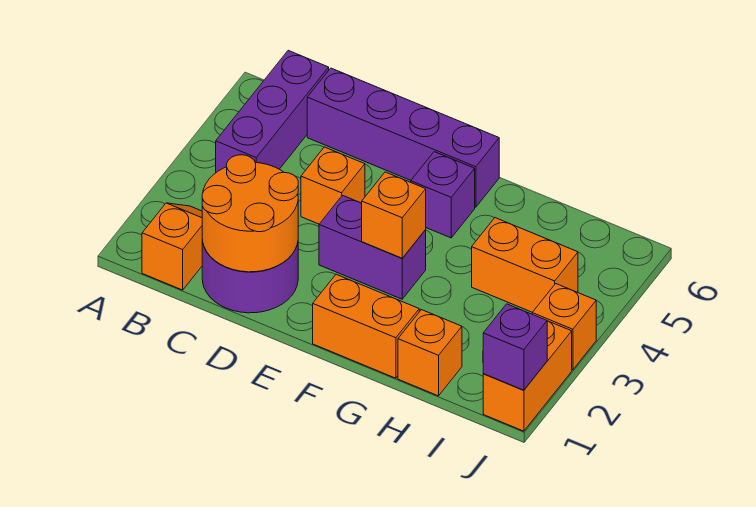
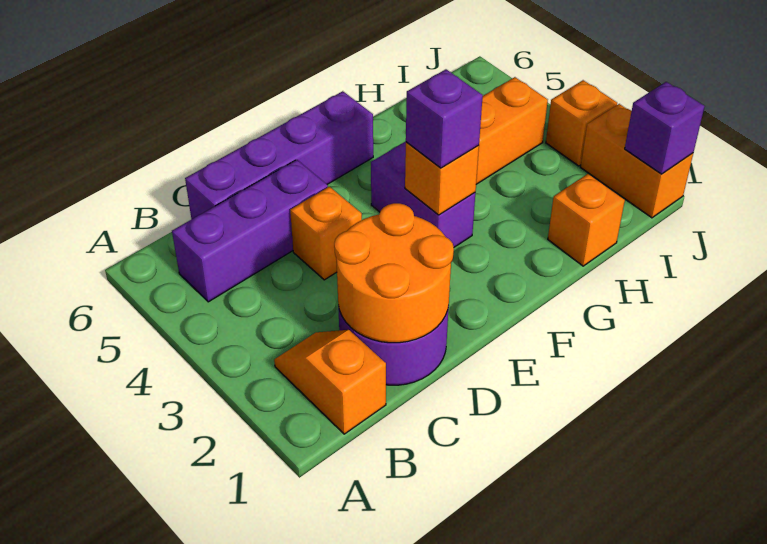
purple brick B4:B6 level 1 -> purple brick B5:D5 level 1
purple brick E3:F3 level 1 -> purple brick F3:F4 level 1
orange brick F1:G1 level 1 -> none
purple brick F5 level 1 -> purple brick F3 level 3

